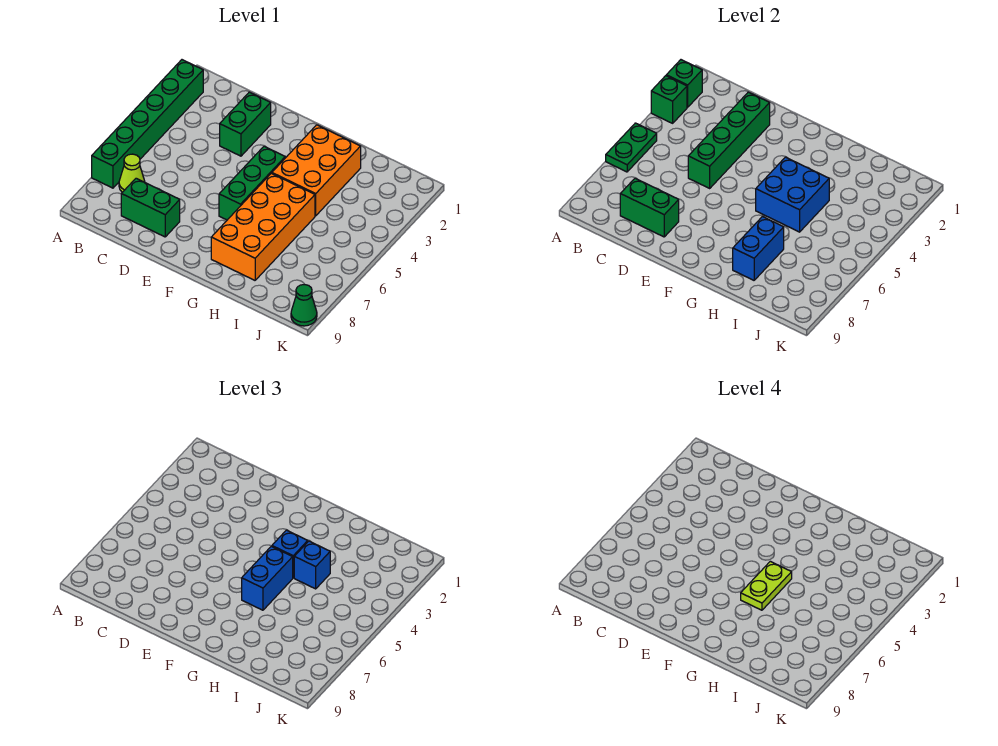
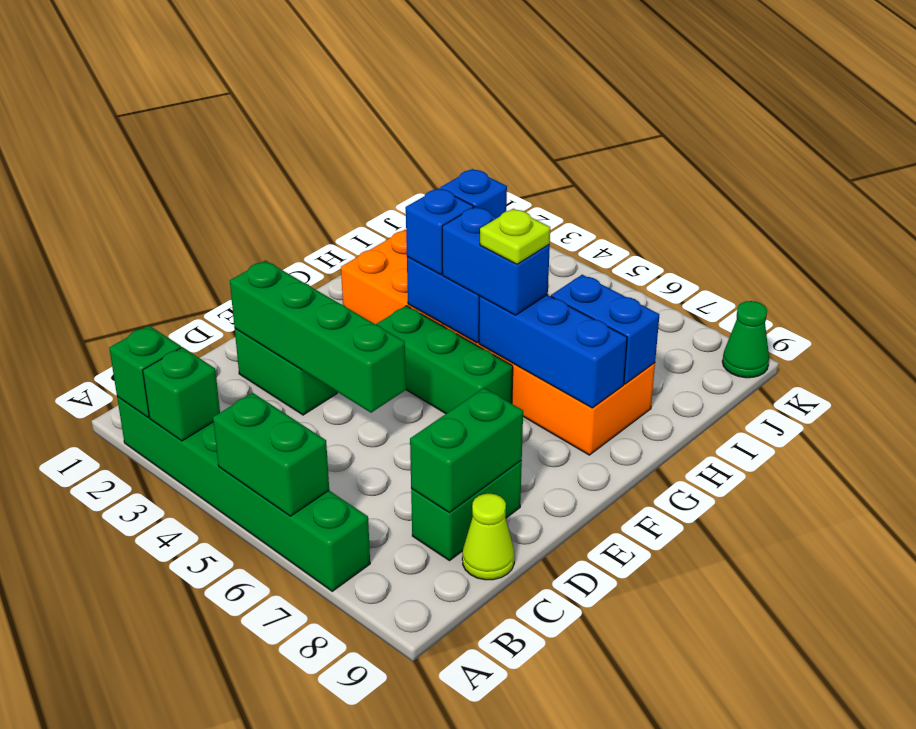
green plate A5:A6 level 2 -> green brick A5:A6 level 2
lime cone B7 level 1 -> lime cone C9 level 1
lime plate G5:G6 level 4 -> lime plate G6 level 4
none -> blue brick G6:G8 level 2

